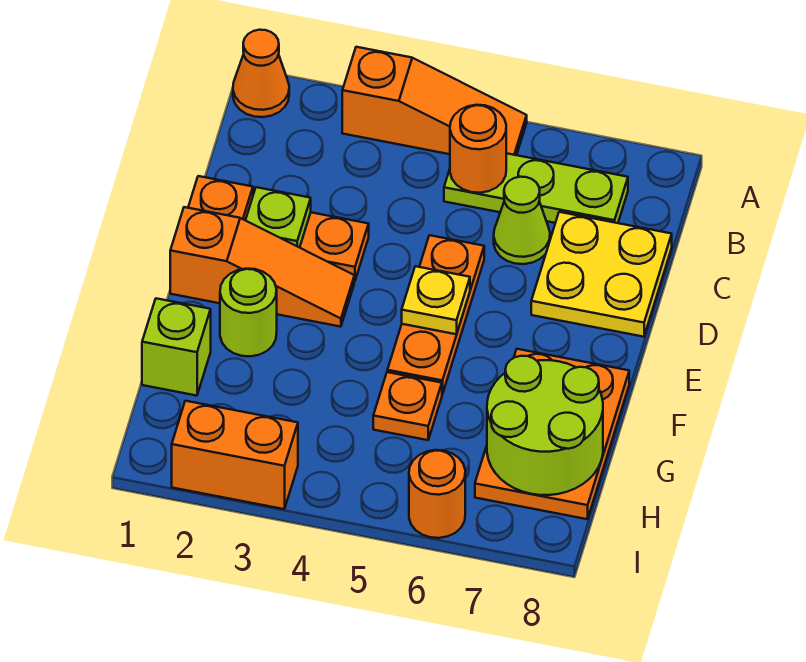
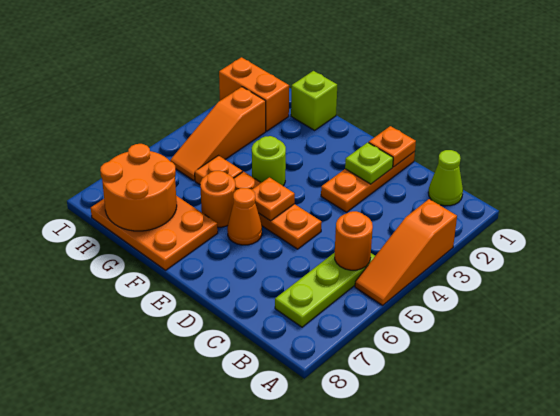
orange cone A1 level 1 -> orange cone E6 level 1
lime cone C6 level 1 -> lime cone B1 level 1
yellow plate C7:D8 level 1 -> none
orange slope E1:E3 level 1 top 1 -> orange slope H3:H5 level 1 top 3
yellow plate E5 level 2 -> orange plate E5 level 2
lime round brick F2 level 1 -> lime round brick F4 level 1
lime round brick G7:H8 level 2 -> orange round brick G7:H8 level 2
orange brick I2:I3 level 1 -> orange brick H2:I2 level 1
orange round brick I6 level 1 -> orange round brick F6 level 1

